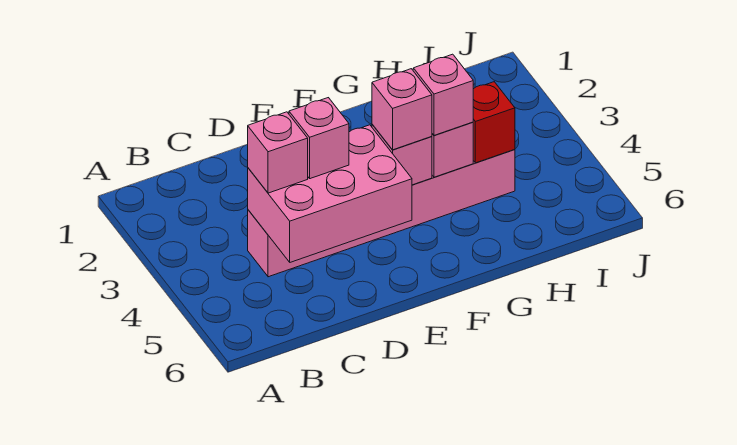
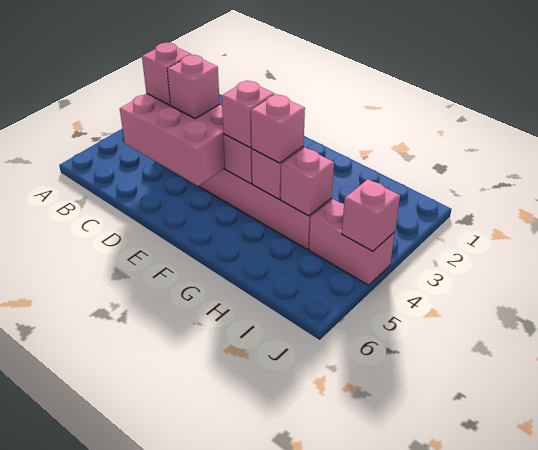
red brick H4 level 2 -> pink brick H4 level 2
none -> pink brick I4:J4 level 1
none -> pink brick J4 level 2

